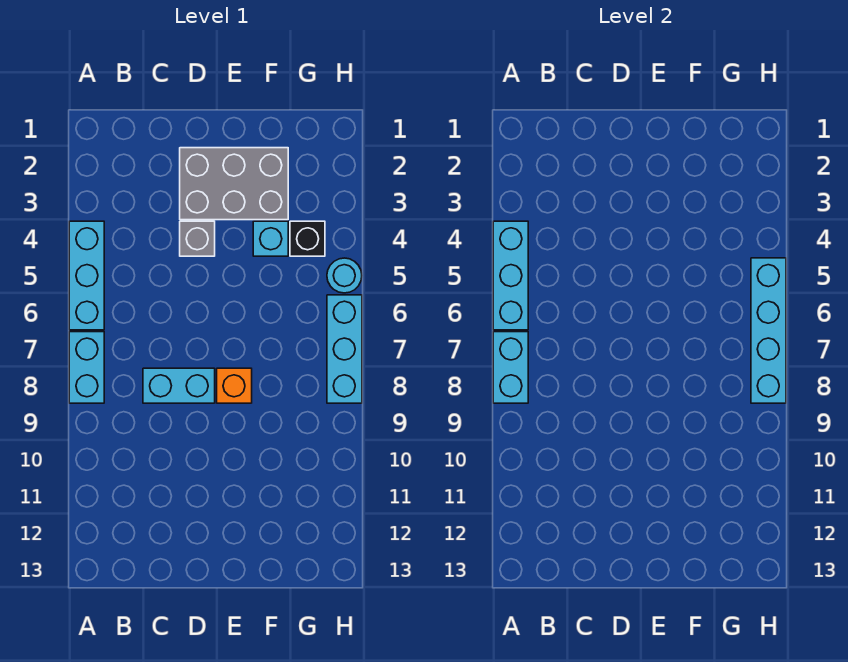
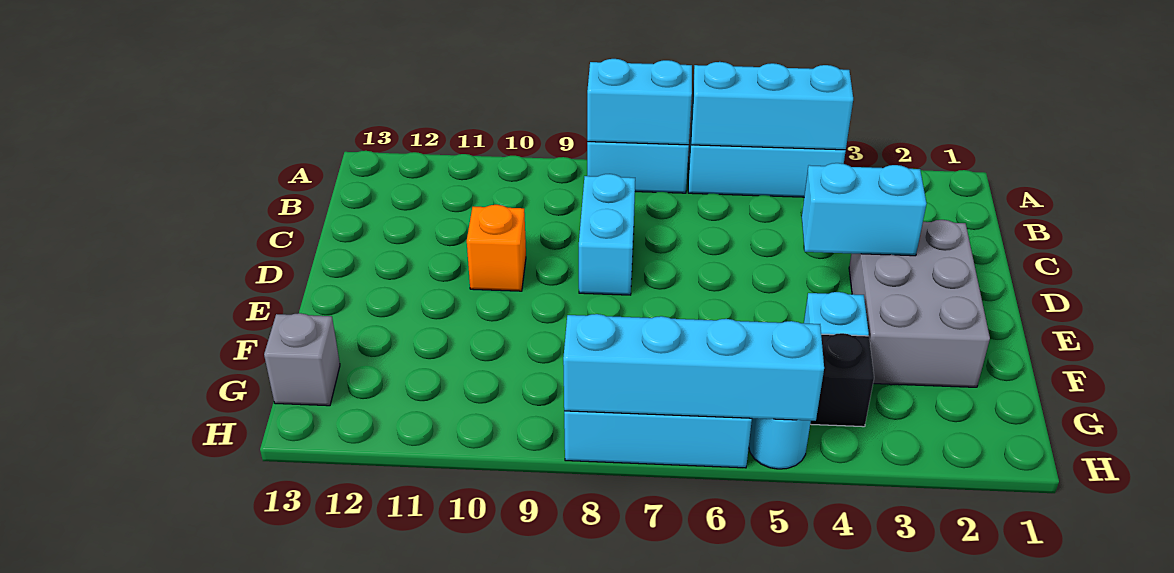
none -> cyan brick D3:D4 level 2
grey brick D4 level 1 -> grey brick G13 level 1
orange brick E8 level 1 -> orange brick D10 level 1

